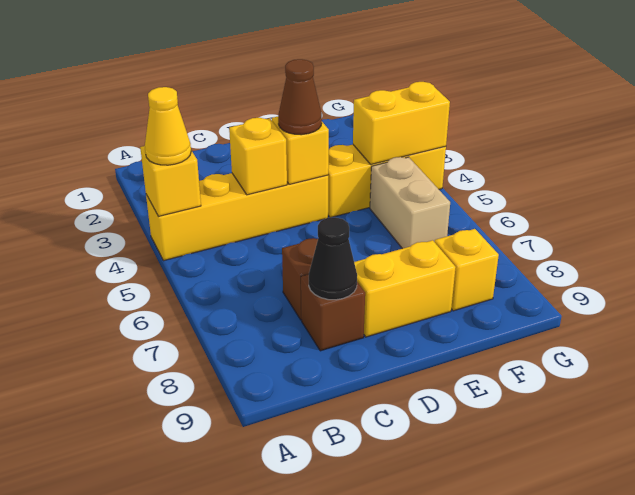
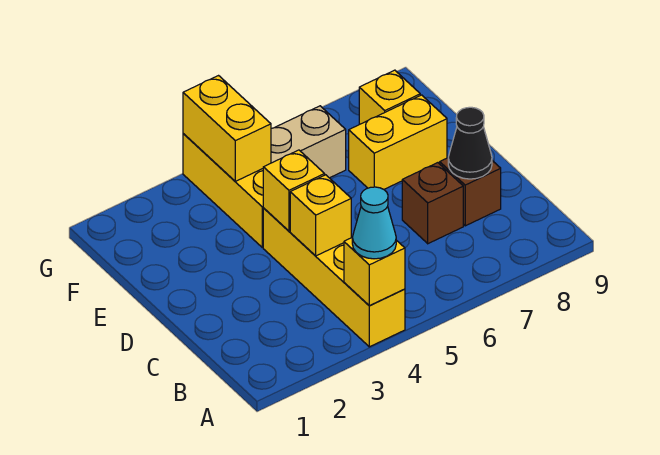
yellow cone A4 level 3 -> cyan cone A4 level 3
brown cone D4 level 3 -> none
yellow brick D8:E8 level 1 -> yellow brick E7:E8 level 1

